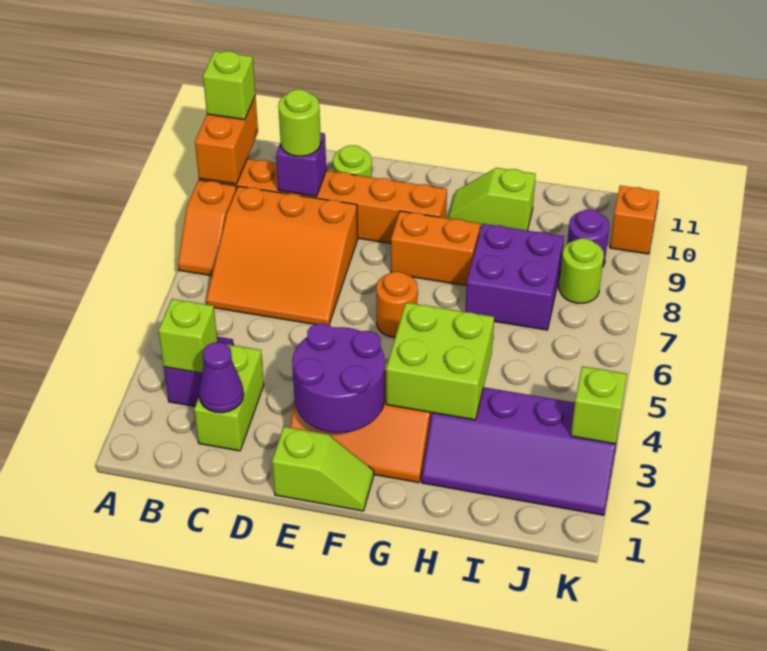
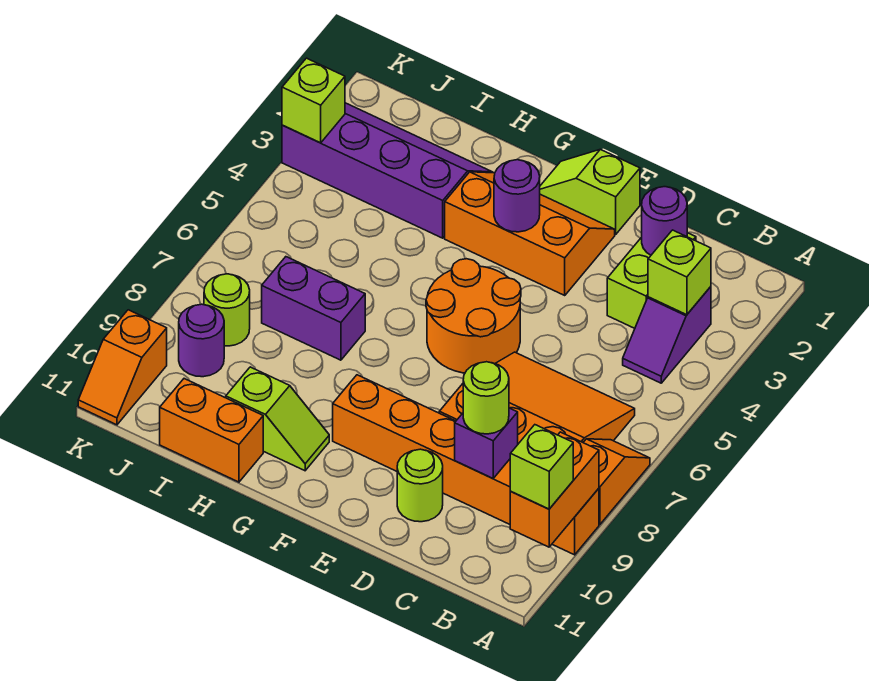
purple cone C2 level 2 -> purple round brick C2 level 2
purple round brick E2:F3 level 2 -> purple round brick F3 level 2
orange round brick F6 level 1 -> orange round brick E5:F6 level 1
orange brick F8:G8 level 1 -> orange brick H11:I11 level 1
lime brick G3:H4 level 2 -> none
purple brick H7:I8 level 1 -> purple brick H7:I7 level 1

